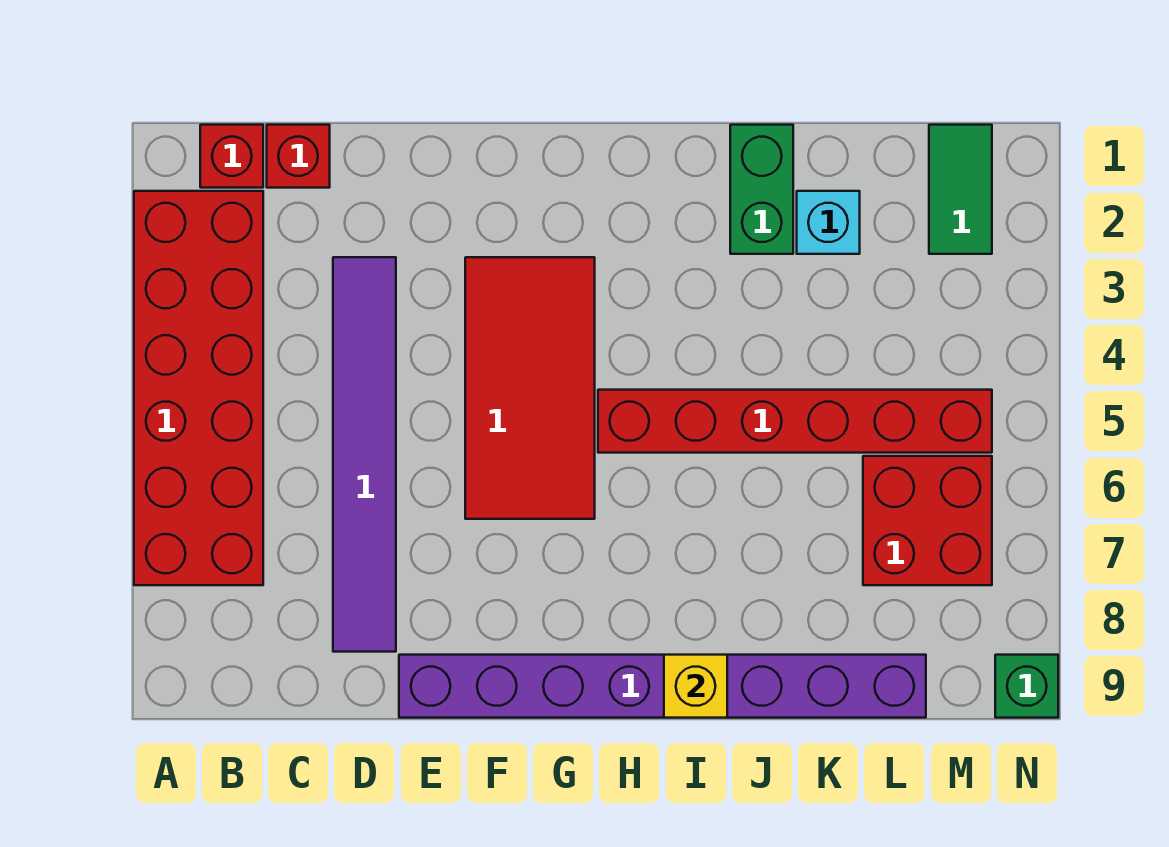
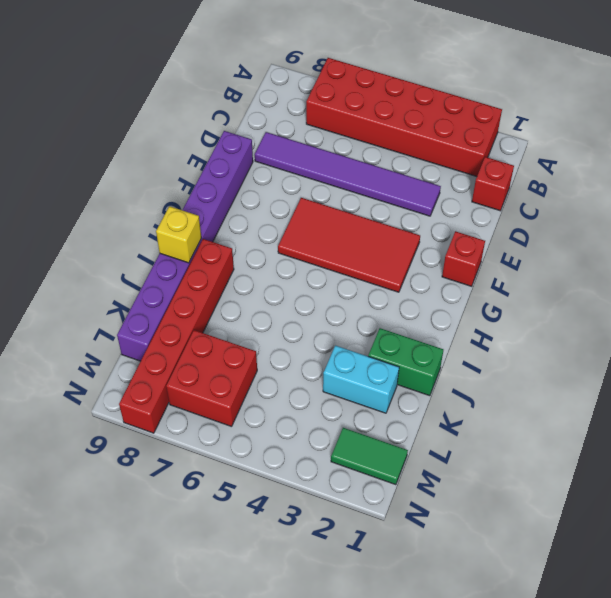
red brick B1 level 1 -> red brick F1 level 1
red brick H5:M5 level 1 -> red brick I8:N8 level 1
cyan brick K2 level 1 -> cyan brick K2:K3 level 1
green brick N9 level 1 -> none

